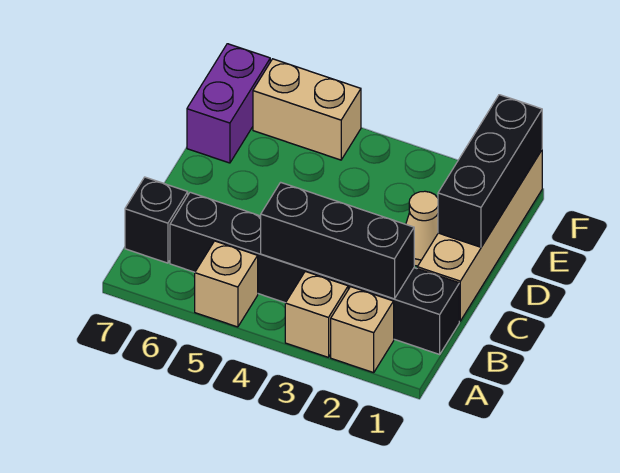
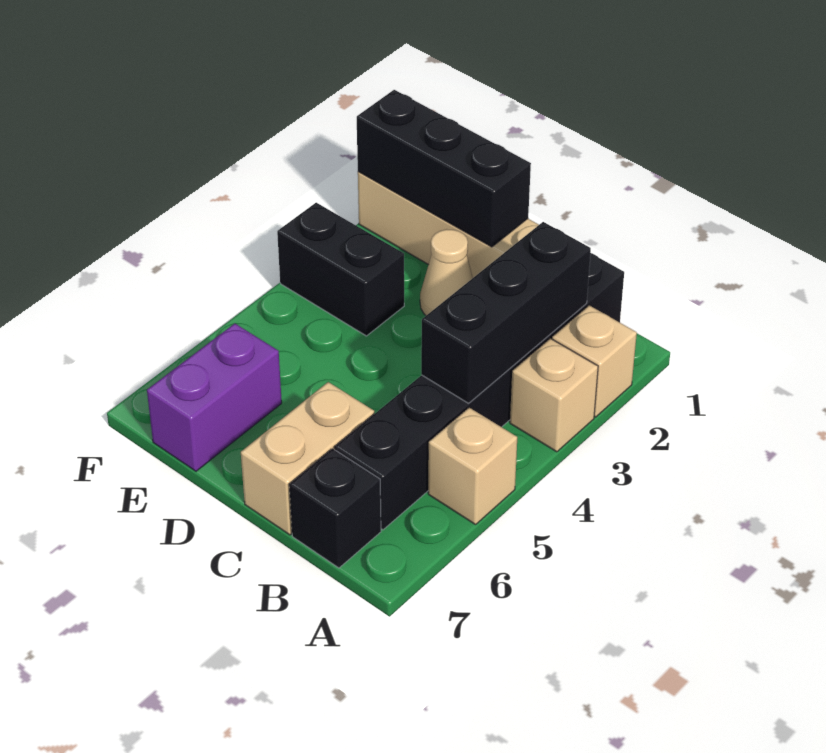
none -> black brick E3:F3 level 1
purple brick E7:F7 level 1 -> purple brick E6:E7 level 1
tan brick F5:F6 level 1 -> tan brick C6:C7 level 1

